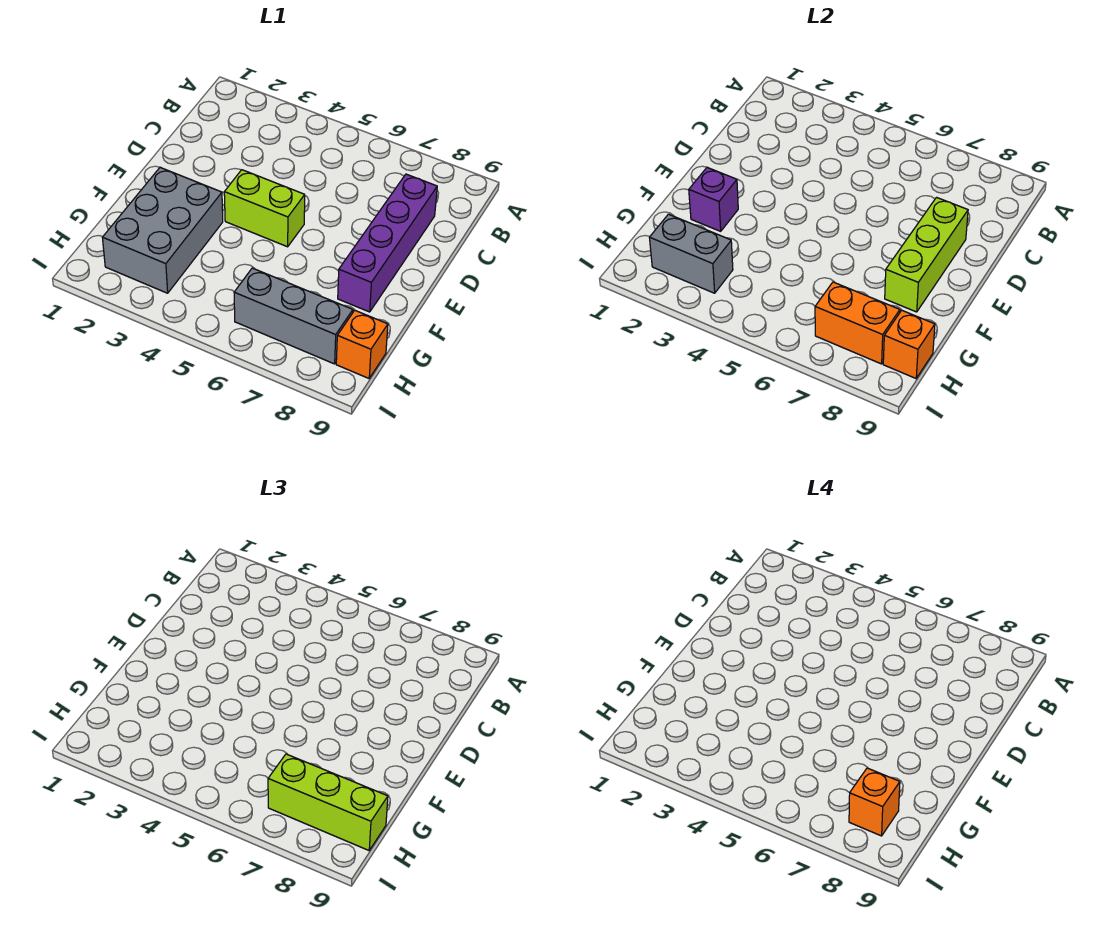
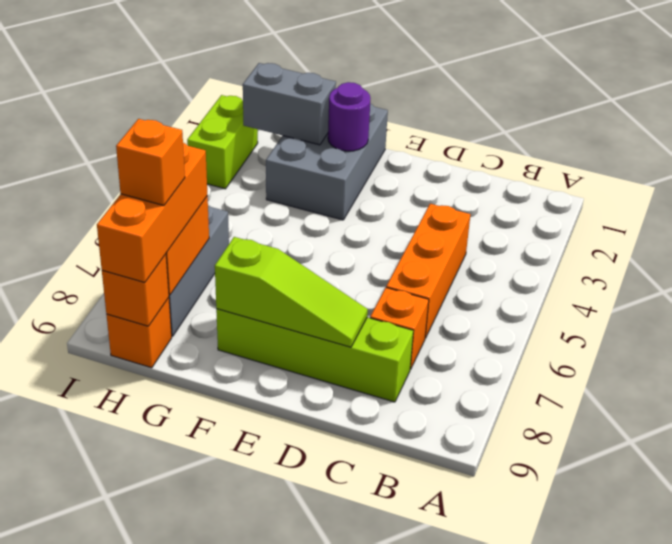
none -> orange brick C4:C6 level 1
none -> orange brick C7 level 1
purple brick C8:F8 level 1 -> lime brick C8:F8 level 1
lime brick D8:F8 level 2 -> lime slope D8:F8 level 2 top F
lime brick E4:E5 level 1 -> lime brick I2:I3 level 1
grey brick F2:H3 level 1 -> grey brick F1:G3 level 1
purple brick F2 level 2 -> purple round brick F2 level 2
grey brick H2:H3 level 2 -> grey brick G2:H2 level 2
lime brick H7:H9 level 3 -> orange brick H7:H9 level 3

